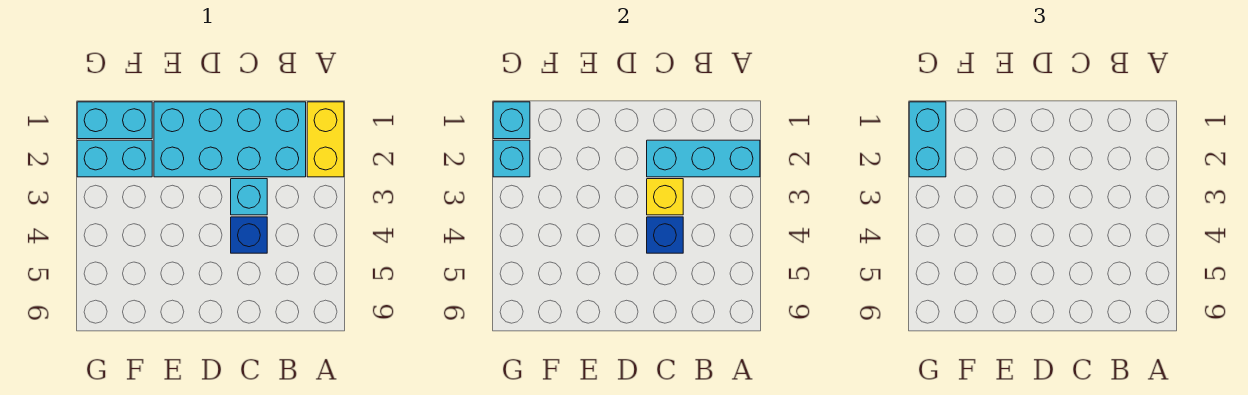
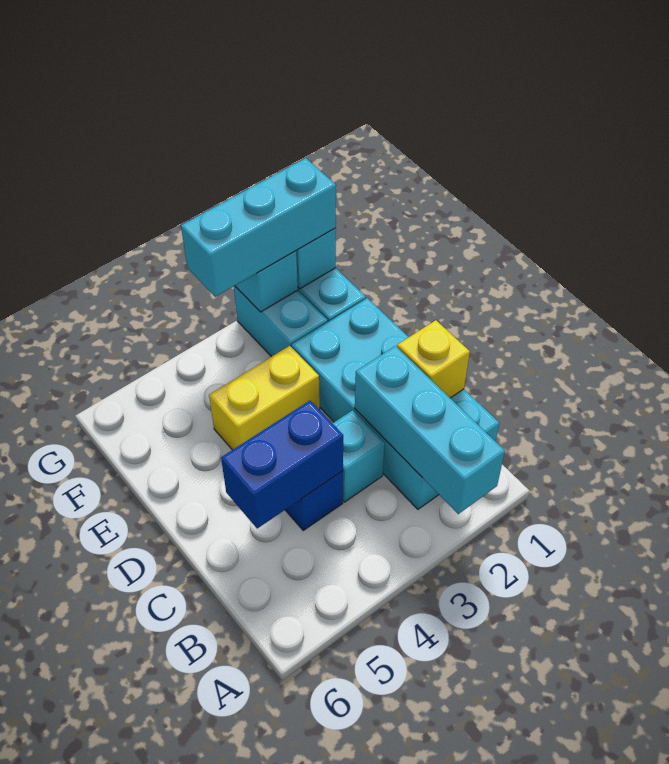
yellow brick A1:A2 level 1 -> yellow brick E3:E4 level 1
yellow brick C3 level 2 -> yellow brick C1 level 2
blue brick C4 level 2 -> blue brick C4:C5 level 2
cyan brick G1:G2 level 3 -> cyan brick G1:G3 level 3

